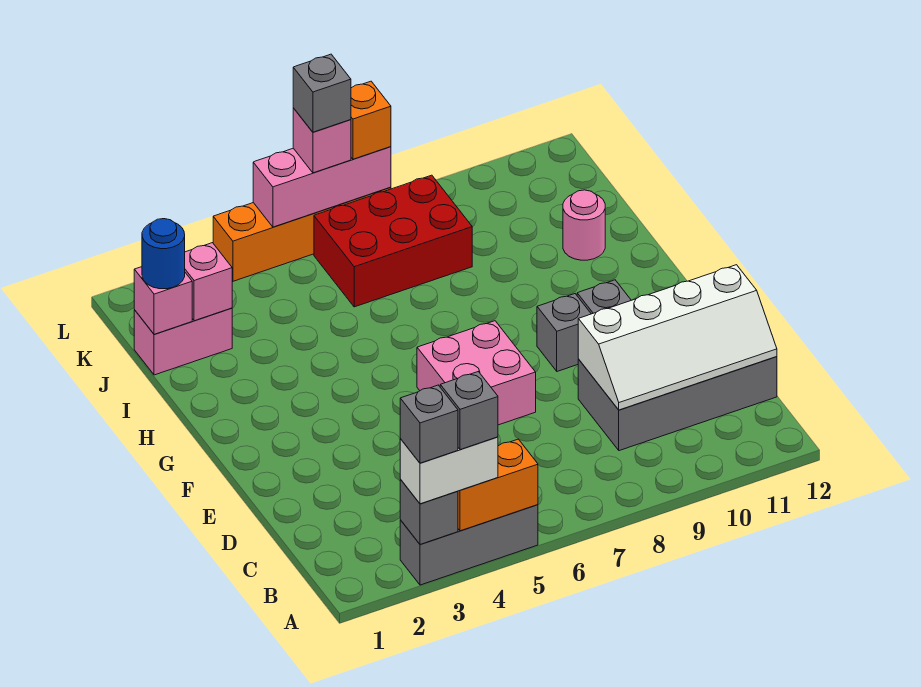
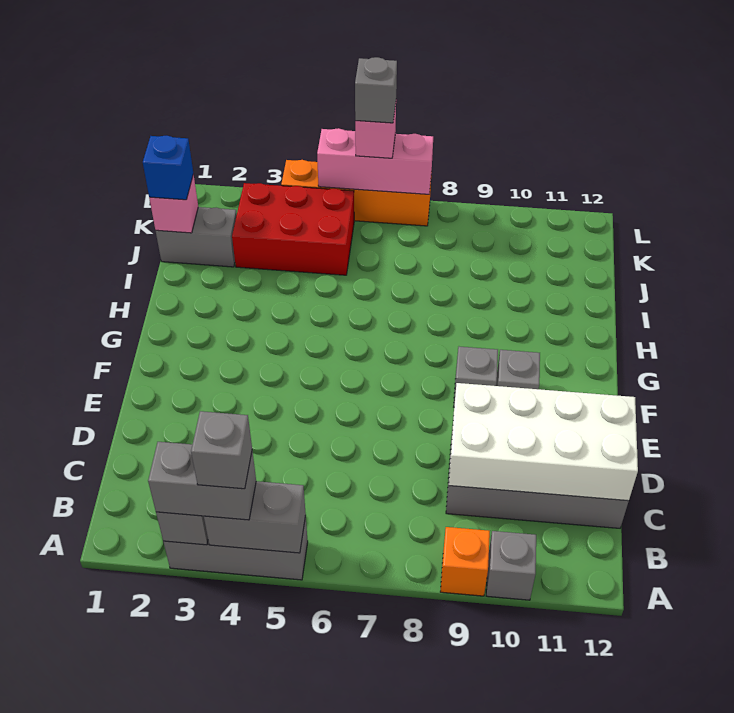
white brick A3:A4 level 3 -> grey brick A3:A4 level 3
grey brick A3 level 4 -> grey brick A10 level 1
orange brick A4:A5 level 2 -> grey brick A4:A5 level 2
white slope C9:D12 level 2 top D -> white brick C9:D12 level 2
pink brick E6:F7 level 1 -> none
pink round brick I11 level 1 -> none
pink brick J1:J2 level 1 -> grey brick J1:J2 level 1
blue round brick J1 level 3 -> blue brick J1 level 3
pink brick J2 level 2 -> none
red brick J6:K8 level 1 -> red brick J3:K5 level 1
orange brick L7 level 3 -> orange brick A9 level 1

